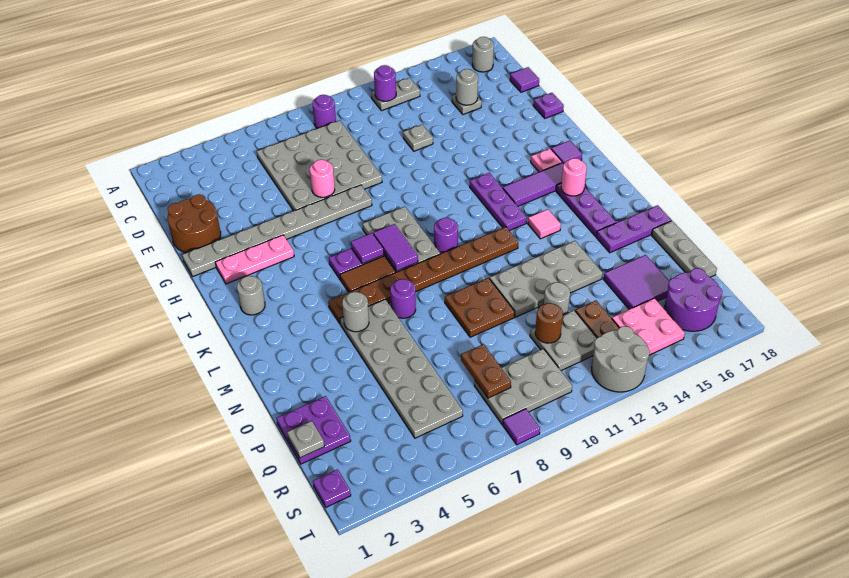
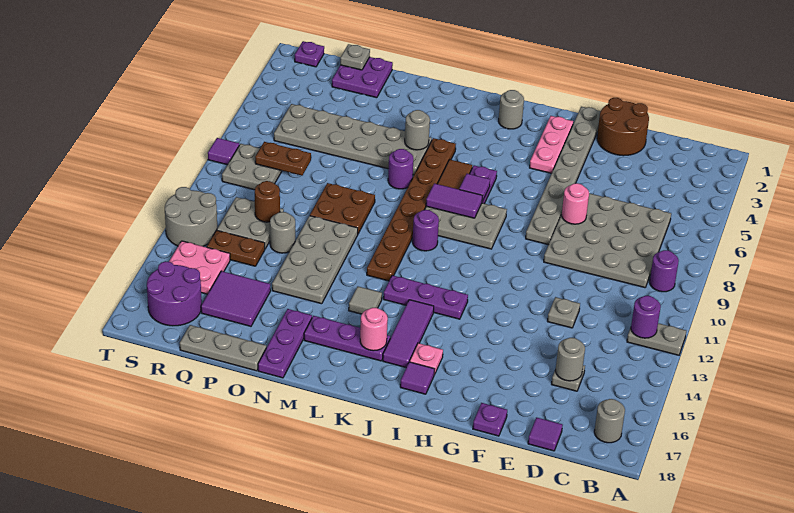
grey plate B12:B13 level 1 -> grey plate A12:B12 level 1
pink tile L14 level 1 -> grey tile L14 level 1
grey plate R8:S10 level 1 -> grey plate R8:S9 level 1

